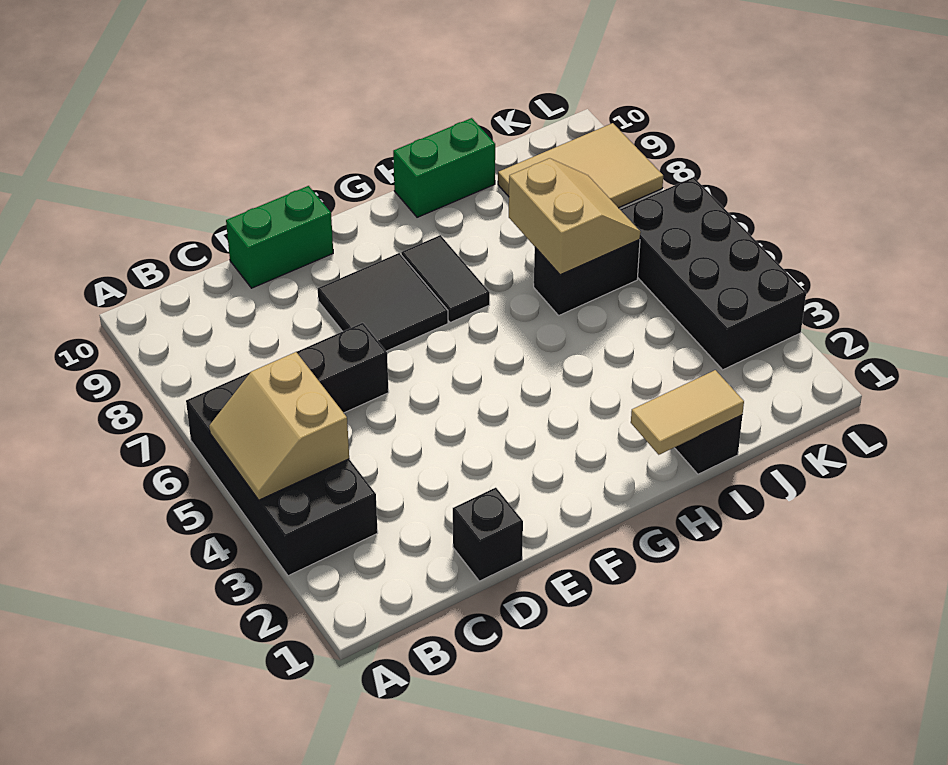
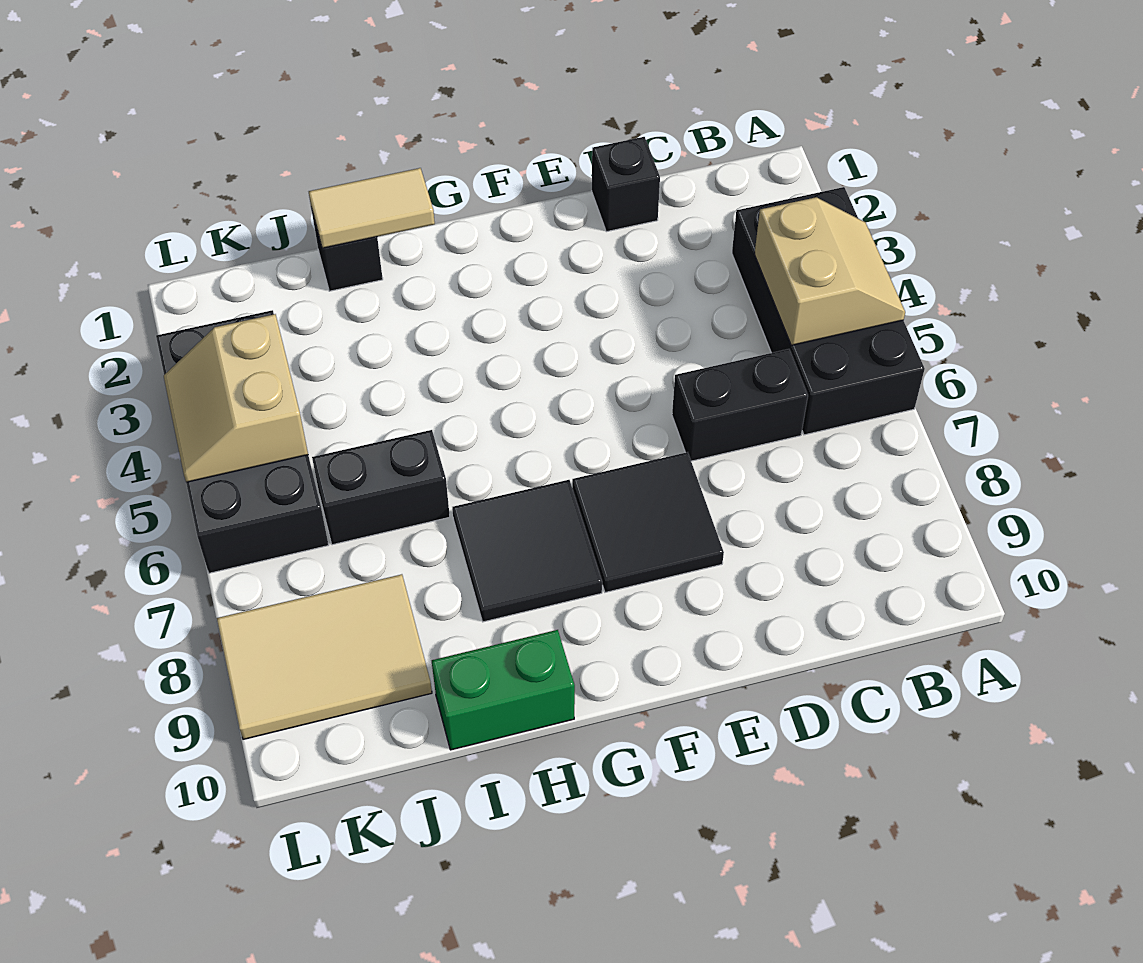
green brick D10:E10 level 1 -> none
black tile G7:G8 level 1 -> black tile G7:H8 level 1
tan slope I6:J7 level 2 top I -> tan slope K4:L5 level 2 top K

